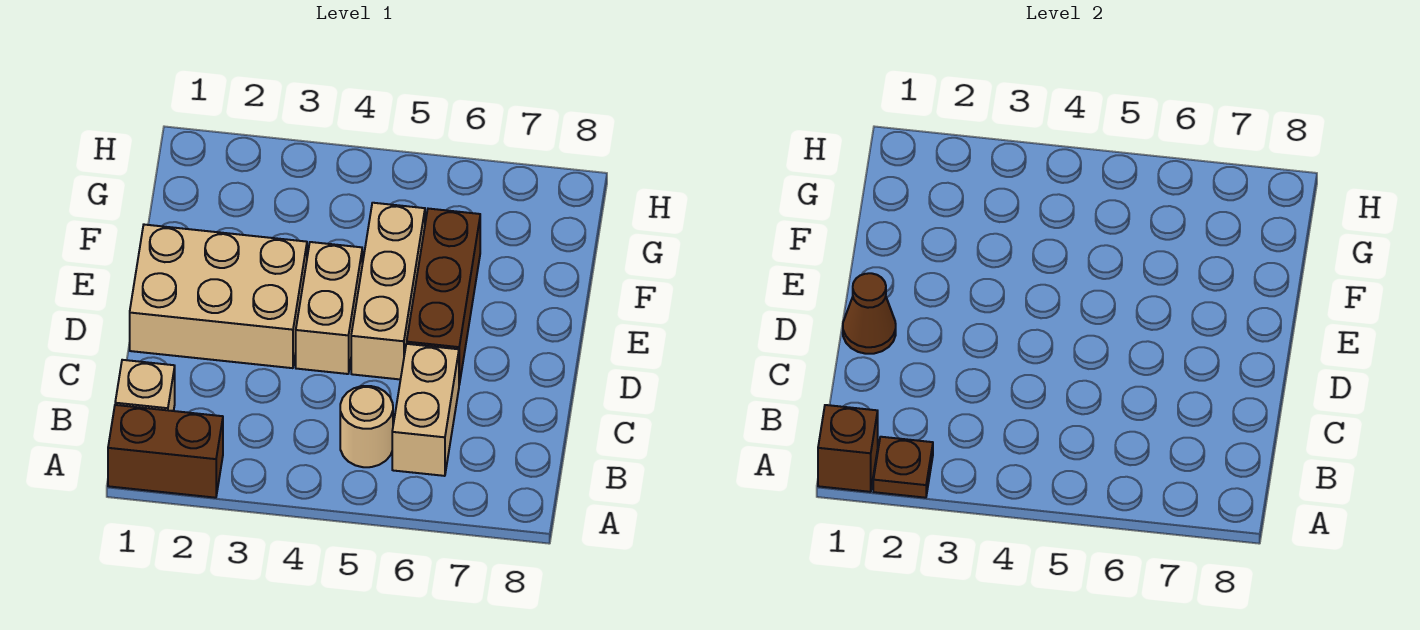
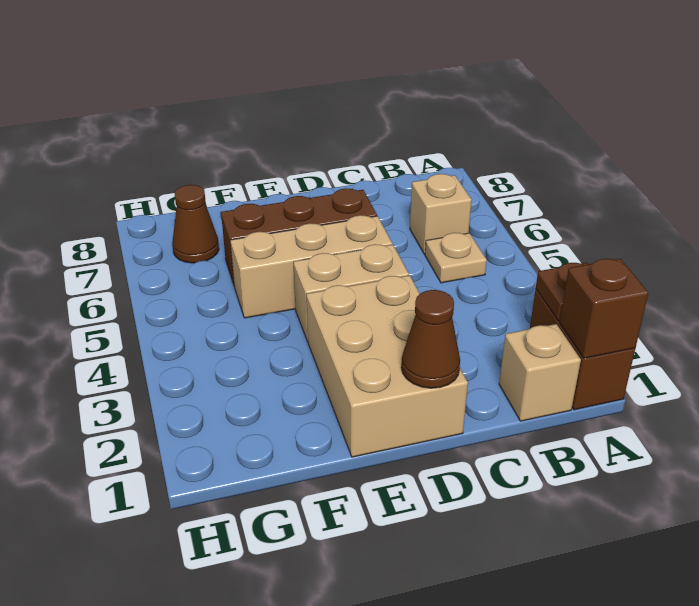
tan round brick B5 level 1 -> tan plate B5 level 1
tan brick B6:C6 level 1 -> tan brick B6 level 1
none -> brown cone G7 level 1

